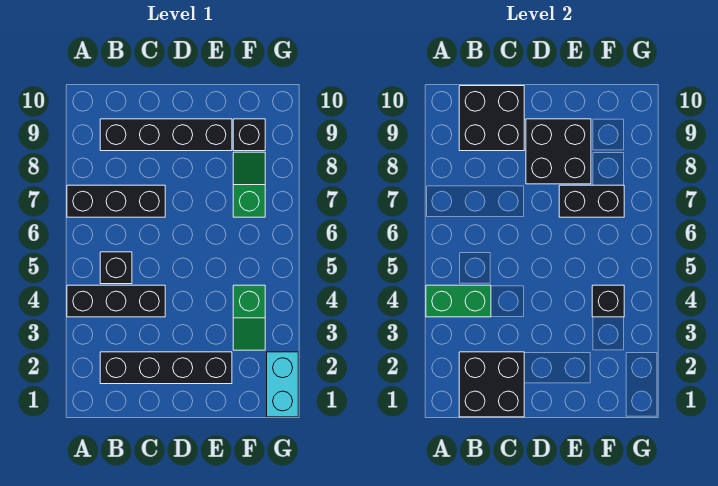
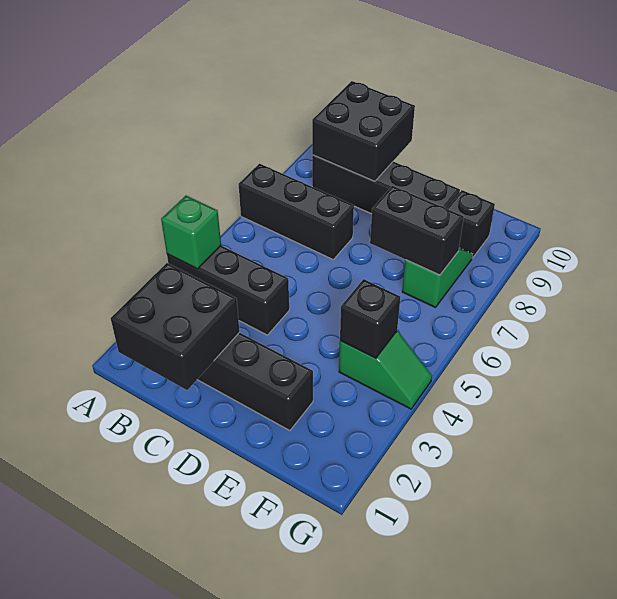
green brick A4:B4 level 2 -> green brick A4 level 2
black brick B5 level 1 -> none
black brick D8:E9 level 2 -> none
green slope F3:F4 level 1 top 4 -> green slope F4:G4 level 1 top F
cyan brick G1:G2 level 1 -> none

